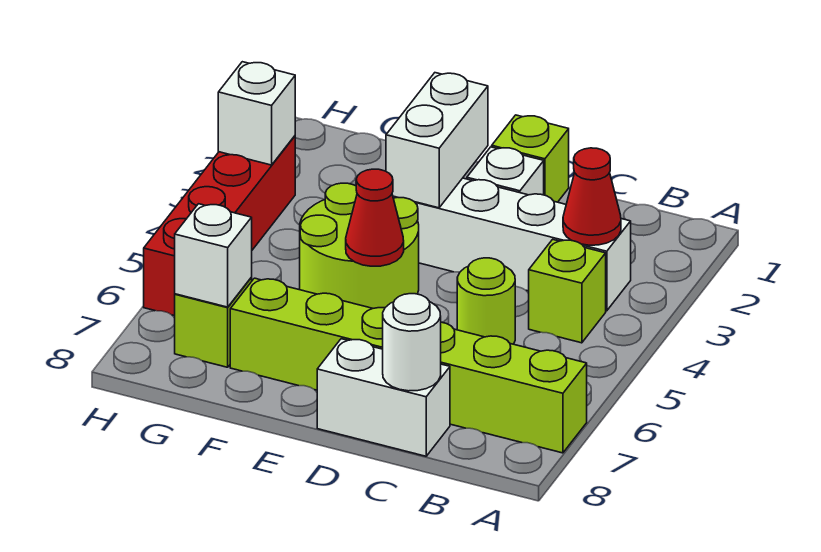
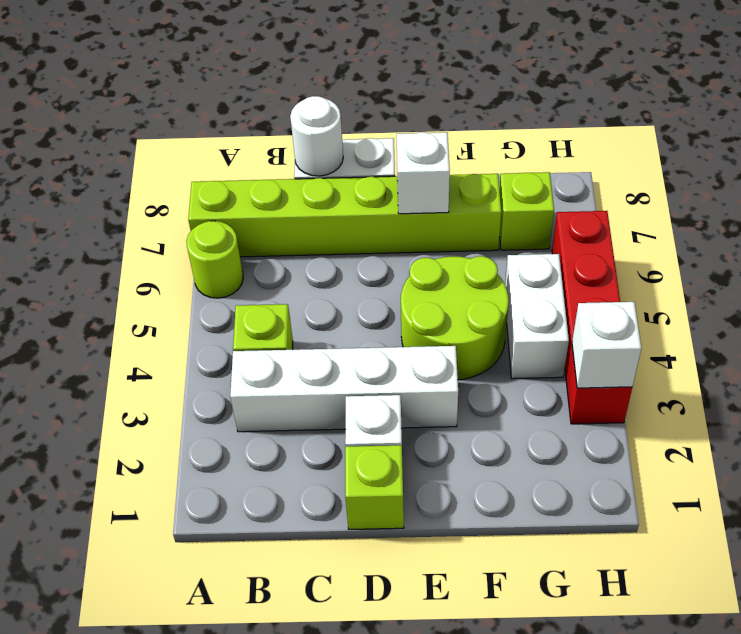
red cone B3 level 2 -> none
lime round brick C5 level 1 -> lime round brick A6 level 1
white brick E2:E3 level 2 -> white brick G4:G5 level 1
red cone E5 level 2 -> none
white brick G7 level 2 -> white brick E7 level 2

